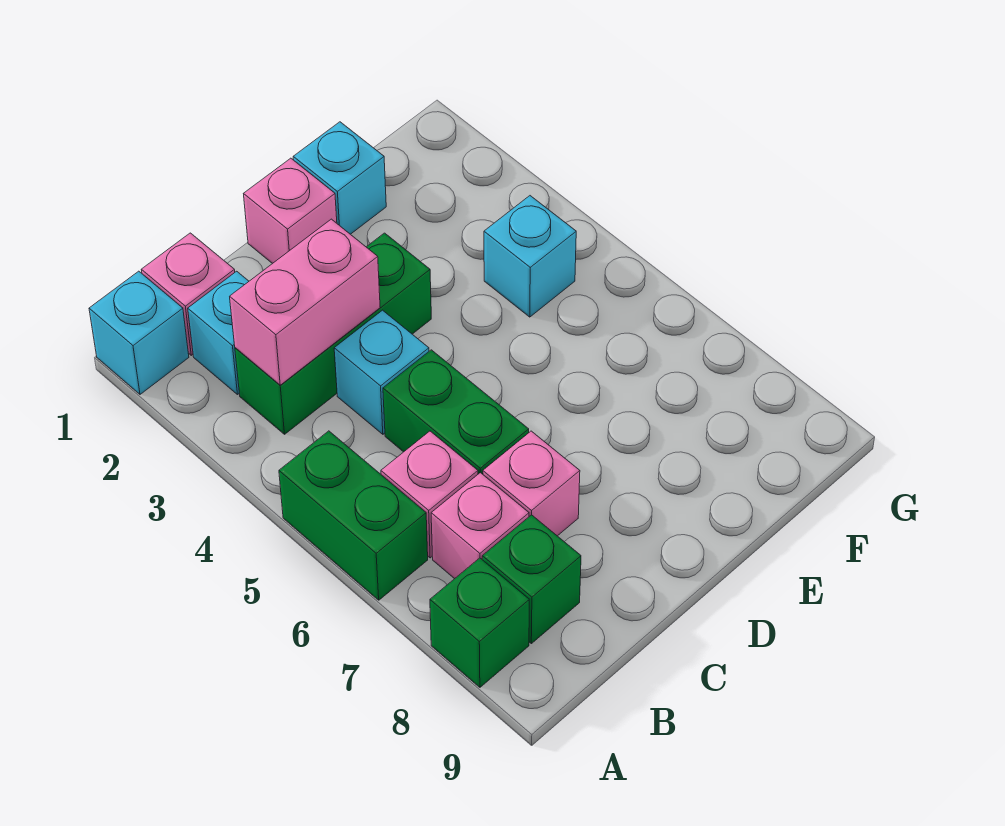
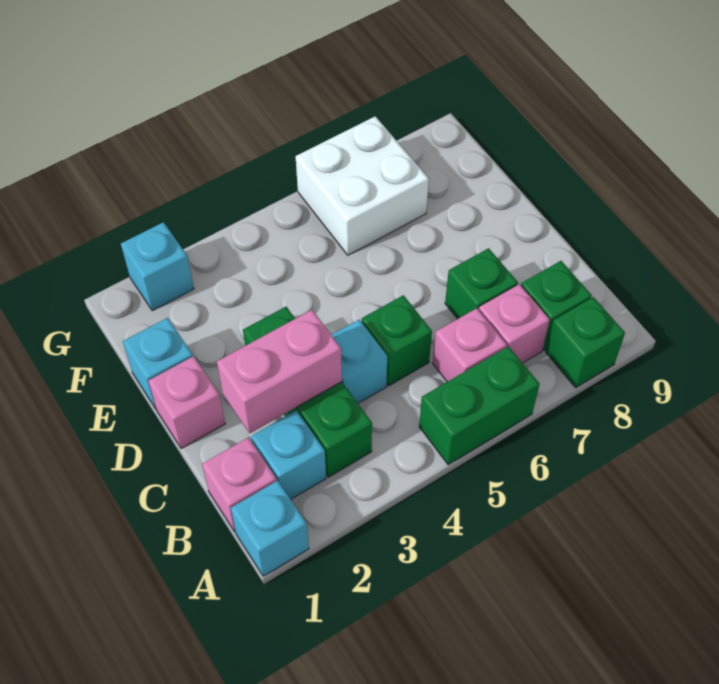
pink brick B3:C3 level 2 -> pink brick C2:C3 level 2
green brick C5:C6 level 1 -> green brick C5 level 1
pink brick C7 level 1 -> green brick C7 level 1
cyan brick F4 level 1 -> cyan brick G2 level 1
none -> white brick F6:G7 level 1

